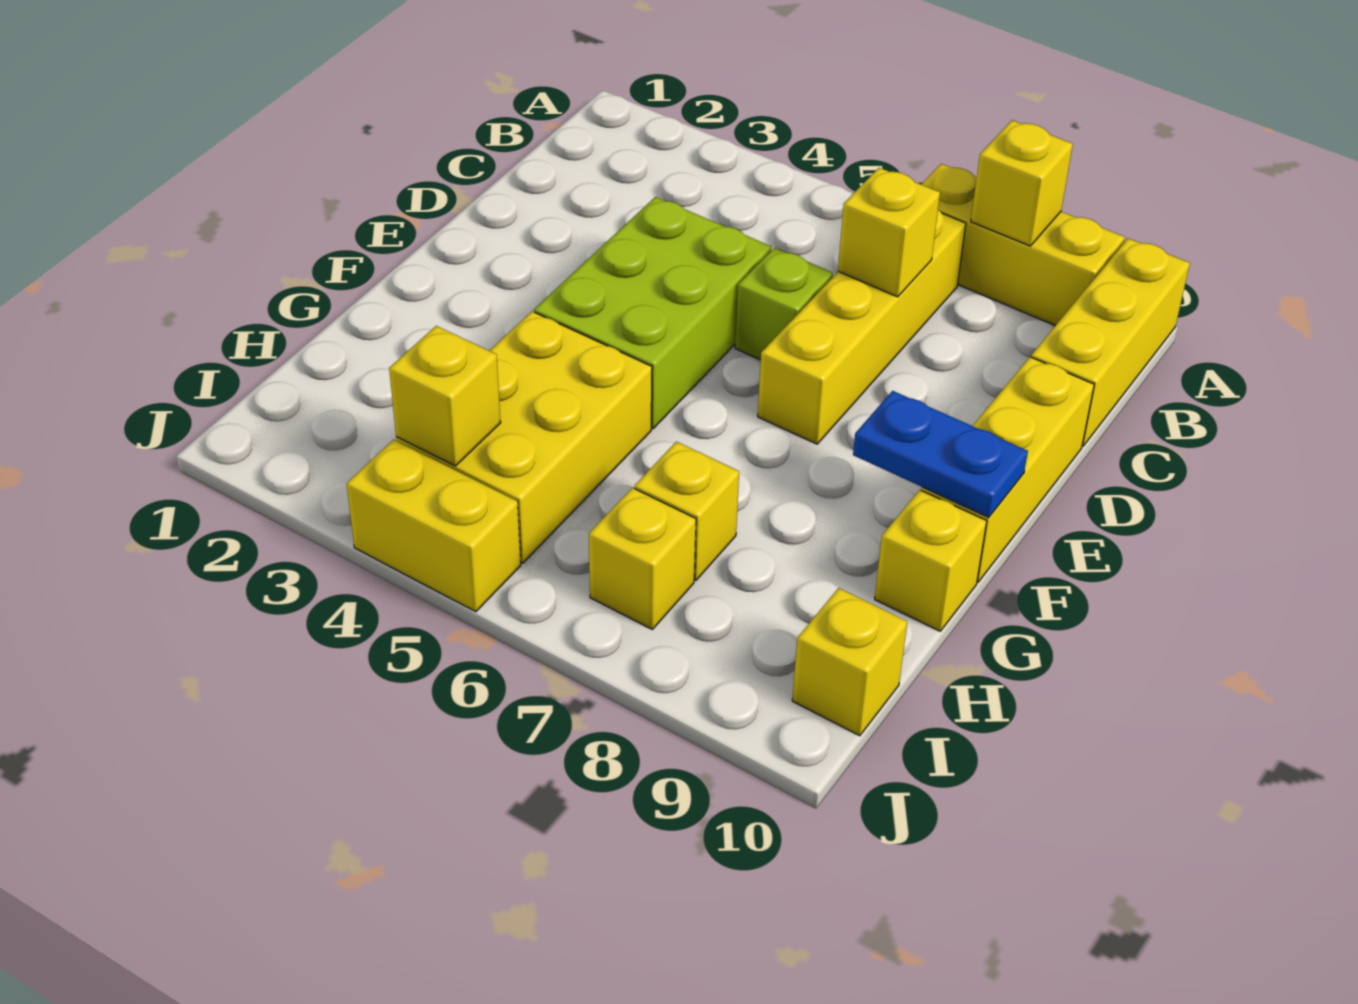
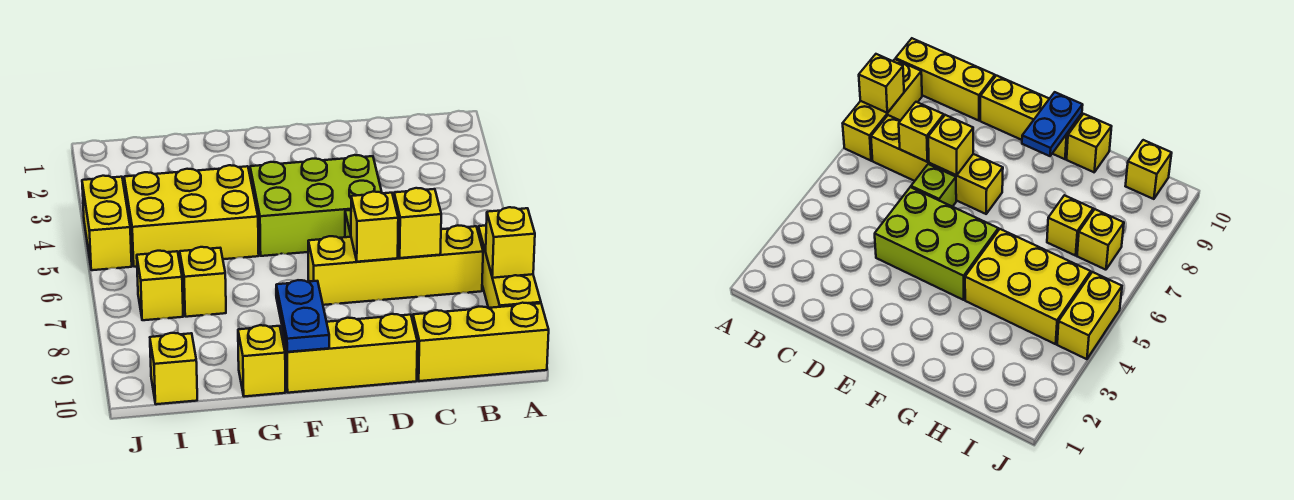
yellow brick I4 level 2 -> yellow brick D7 level 2

